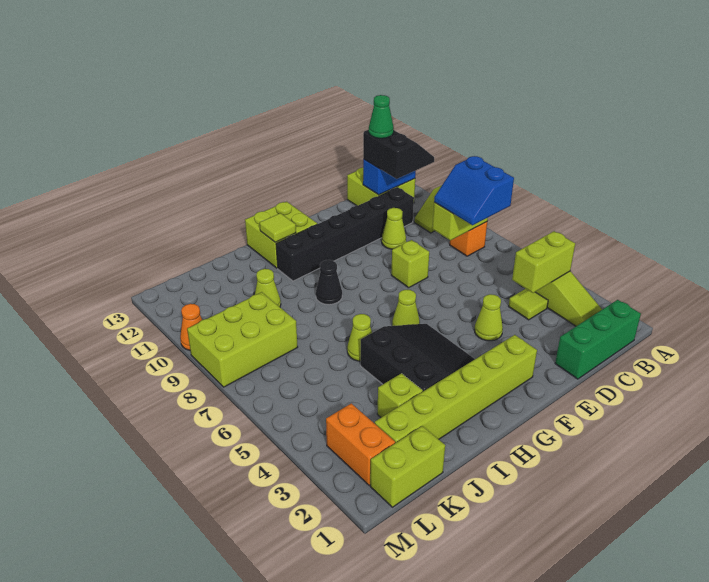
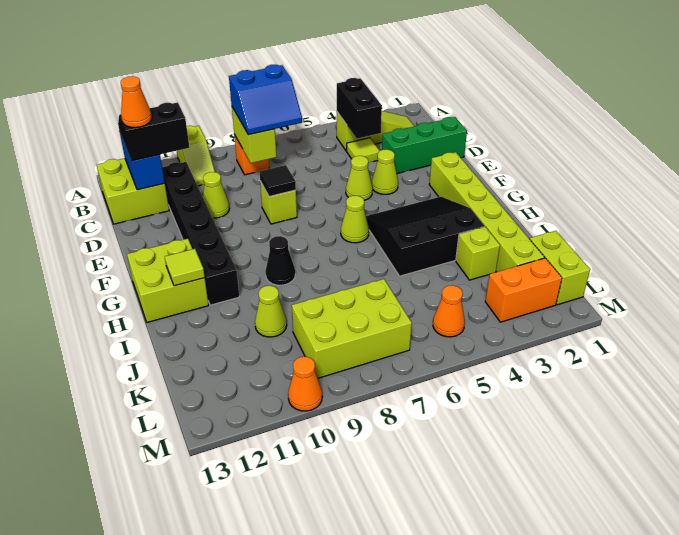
green brick B1:D1 level 1 -> green brick D1:D3 level 1
lime brick B4:C4 level 2 -> black brick B4:C4 level 2
green cone C12 level 4 -> orange cone C12 level 4
none -> black tile E8 level 2
lime cone I6 level 1 -> lime cone E5 level 1
lime brick K8:M9 level 1 -> lime brick K7:L9 level 1
none -> orange cone L5 level 1

